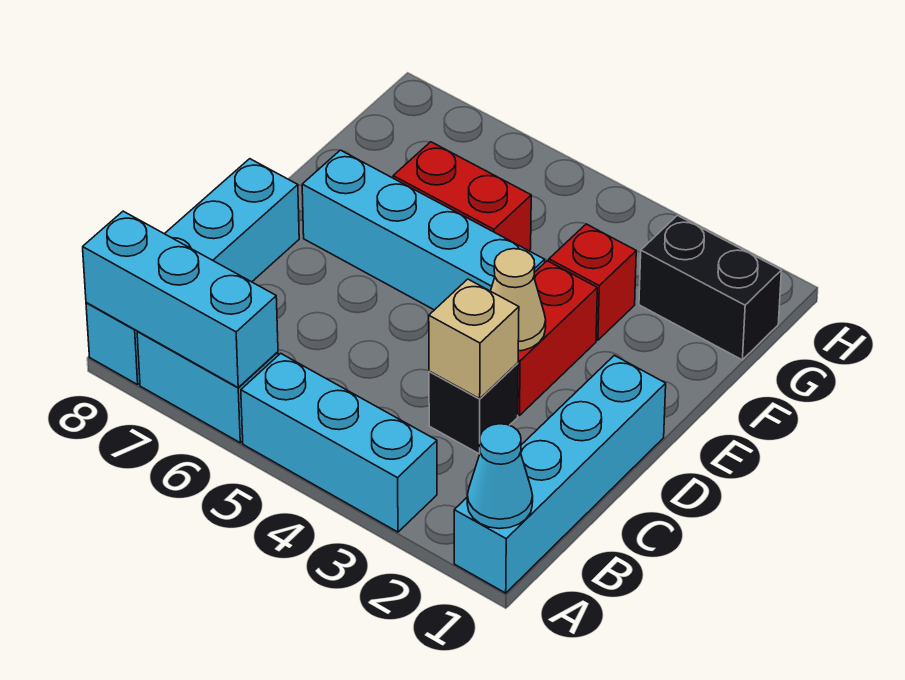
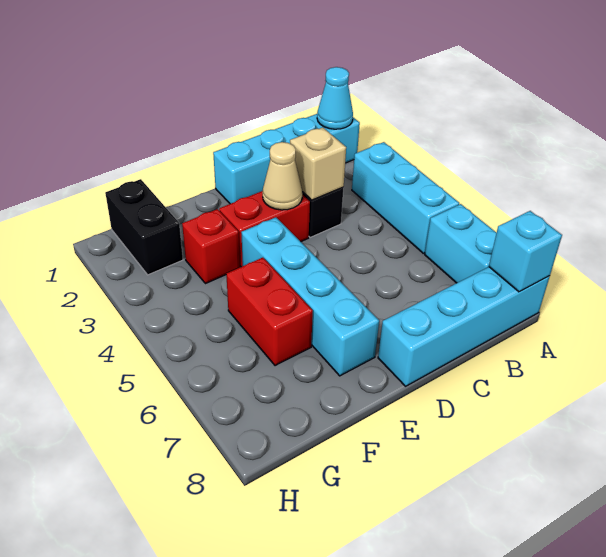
cyan brick A6:A8 level 2 -> cyan brick A8 level 2

